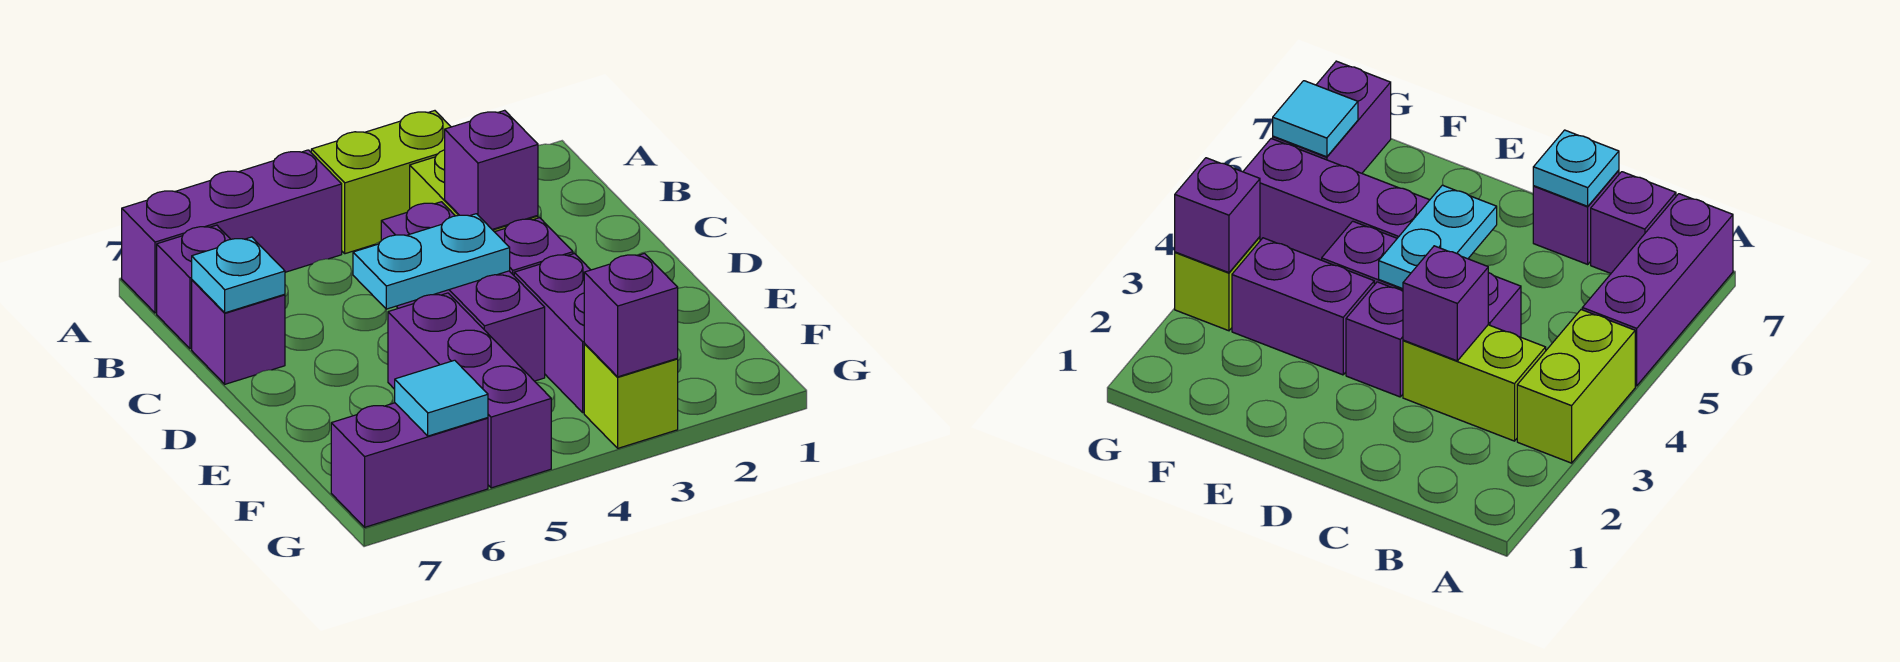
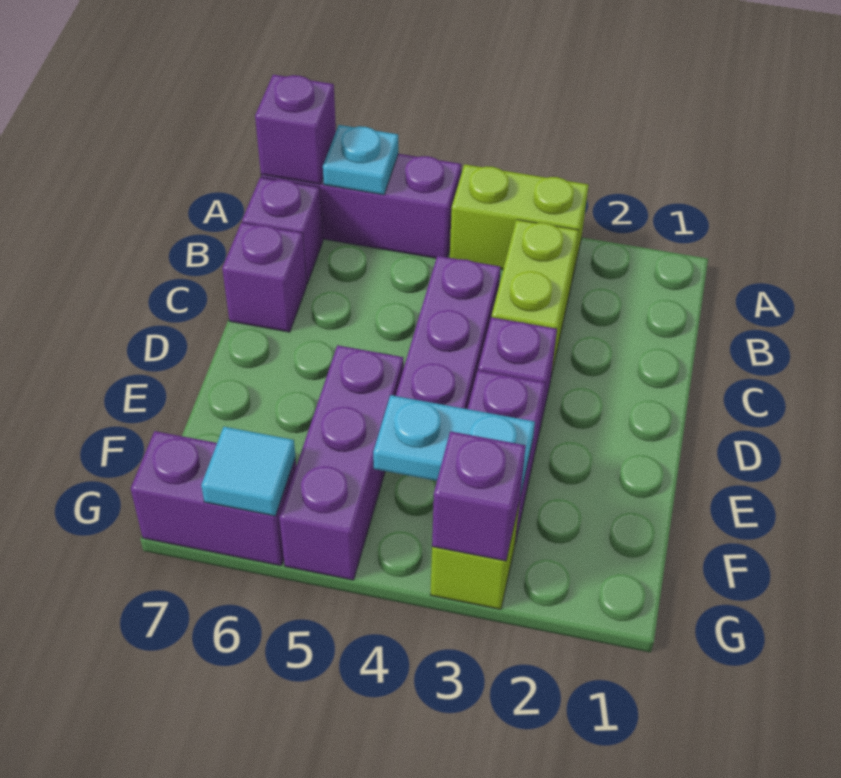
purple brick C3 level 2 -> purple brick A7 level 2
cyan plate C7 level 2 -> cyan plate A6 level 2
cyan plate D4:D5 level 2 -> cyan plate F3:F4 level 2

